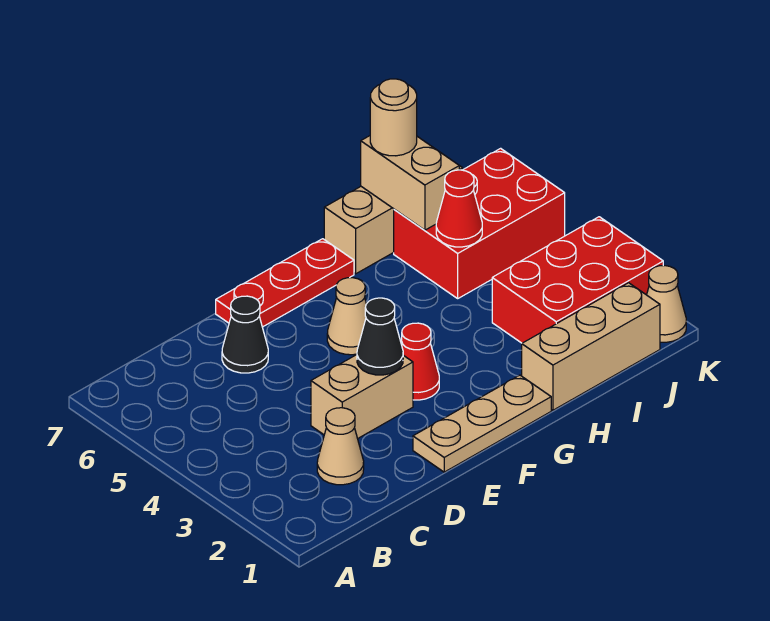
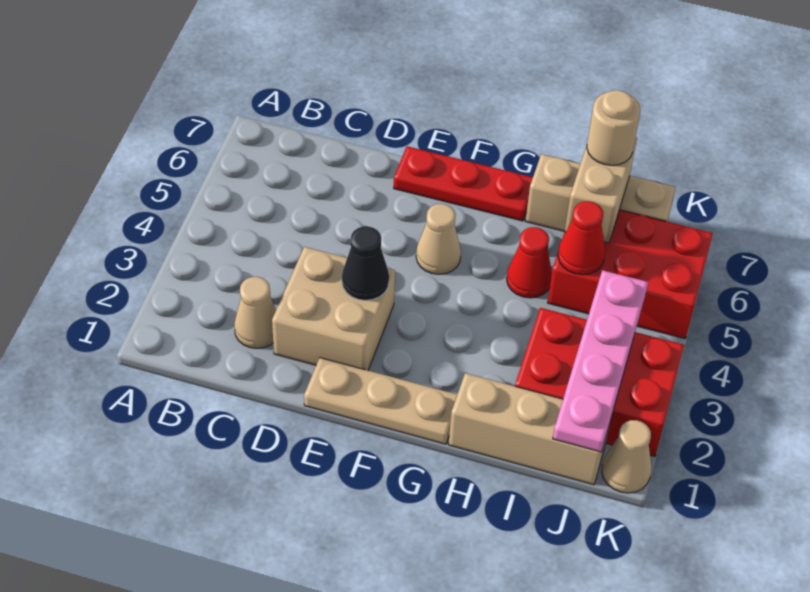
tan brick D3:E3 level 1 -> tan brick D2:E3 level 1
black cone D6 level 1 -> none
red cone F3 level 1 -> red cone H5 level 1
none -> pink plate J1:J4 level 2

